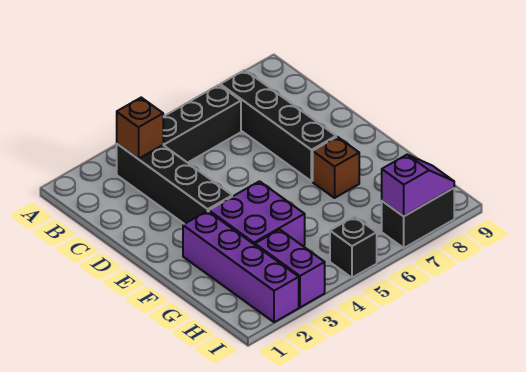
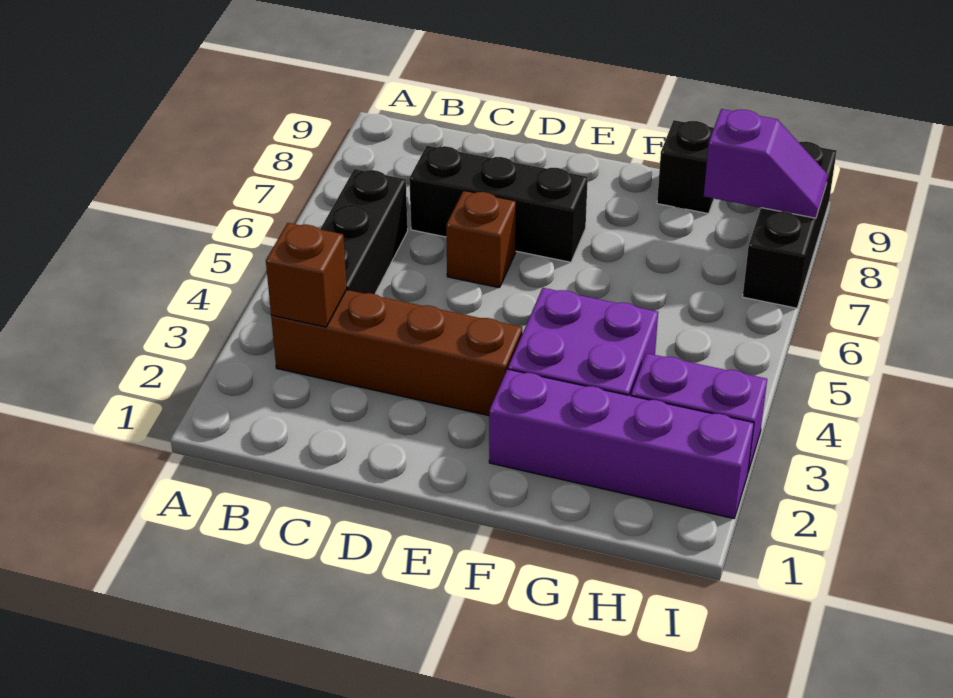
black brick B3:E3 level 1 -> brown brick B3:E3 level 1
black brick B7:E7 level 1 -> black brick C7:E7 level 1
brown brick F7 level 1 -> brown brick D6 level 1
black brick I5 level 1 -> black brick G9 level 1
black brick I7:I8 level 1 -> black brick I7:I9 level 1
purple slope I7:I8 level 2 top 7 -> purple slope H8:I8 level 2 top H

